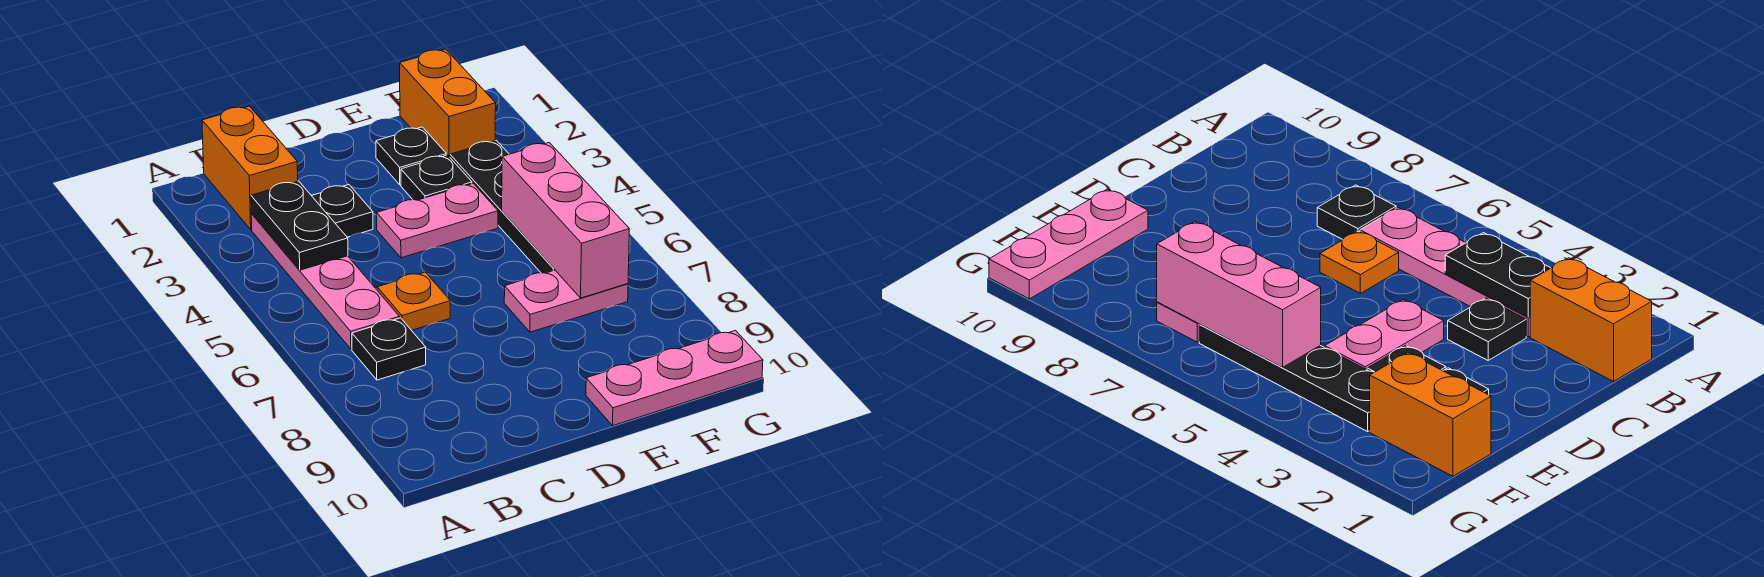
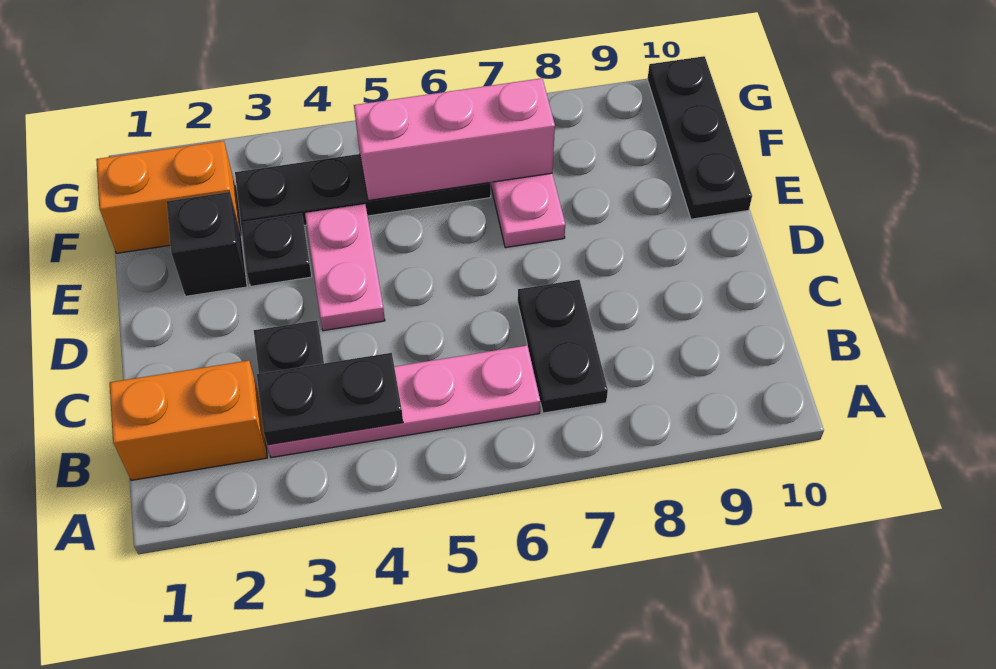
black plate B7 level 1 -> black plate B7:C7 level 1
orange plate C6 level 1 -> none
black plate E2 level 1 -> black brick E2 level 1
pink plate E10:G10 level 1 -> black plate E10:G10 level 1

